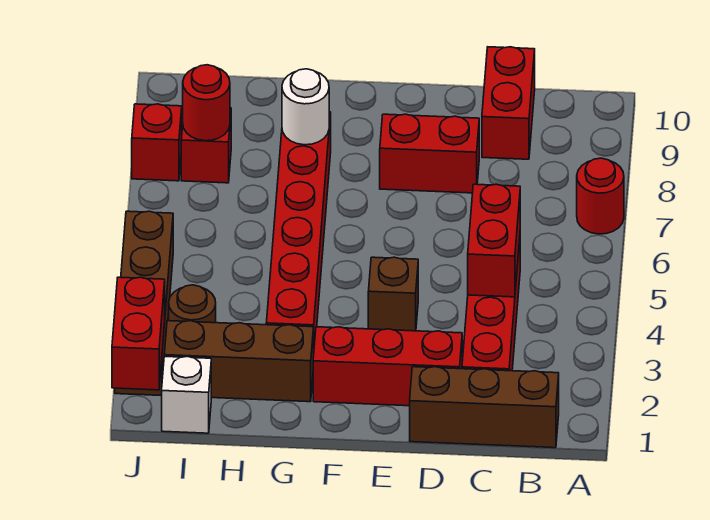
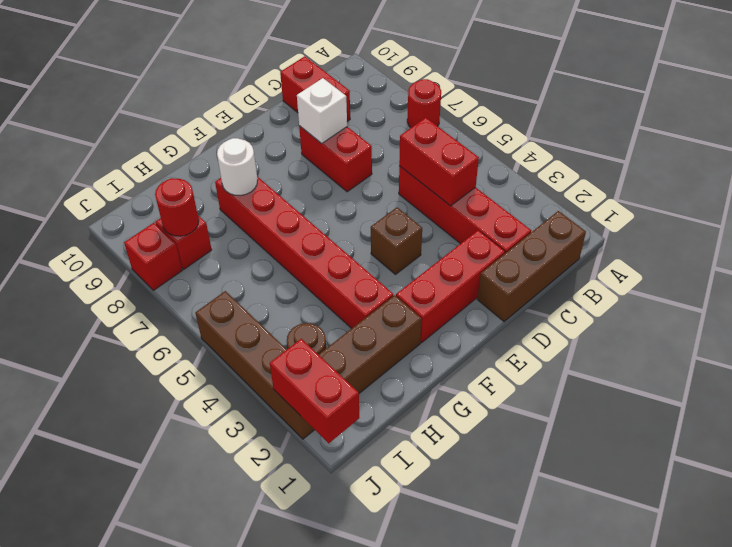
red brick D8:E8 level 1 -> red brick D7:D8 level 1
white brick I1 level 1 -> white brick D8 level 2

